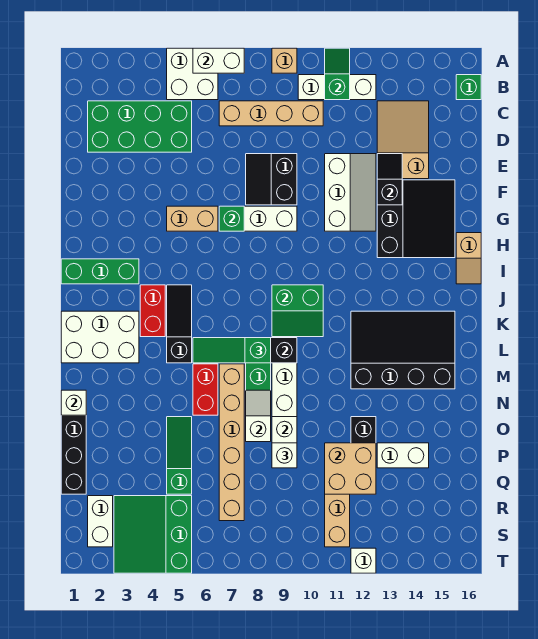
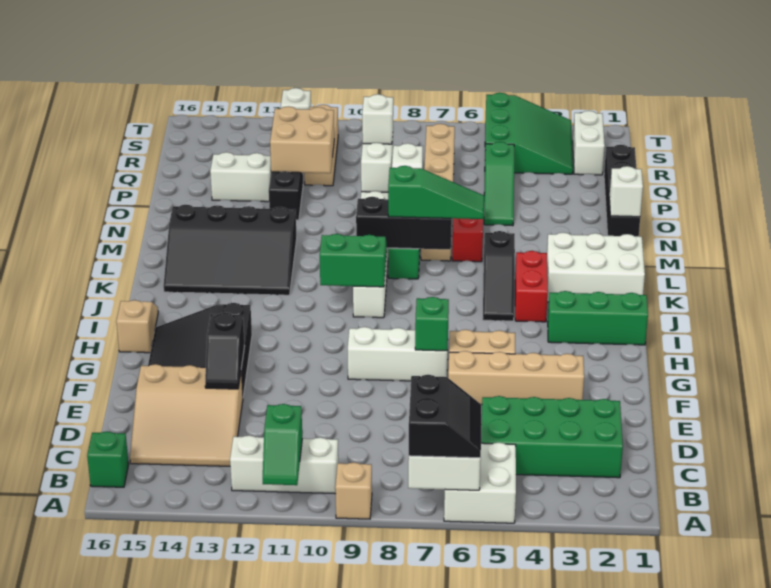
tan brick C7:C10 level 1 -> tan brick F3:F6 level 1
tan slope C13:E14 level 1 top E -> tan slope C13:E15 level 1 top E
black slope E8:F9 level 1 top 9 -> black slope A6:B7 level 3 top 7
white slope E11:G12 level 1 top 11 -> none

